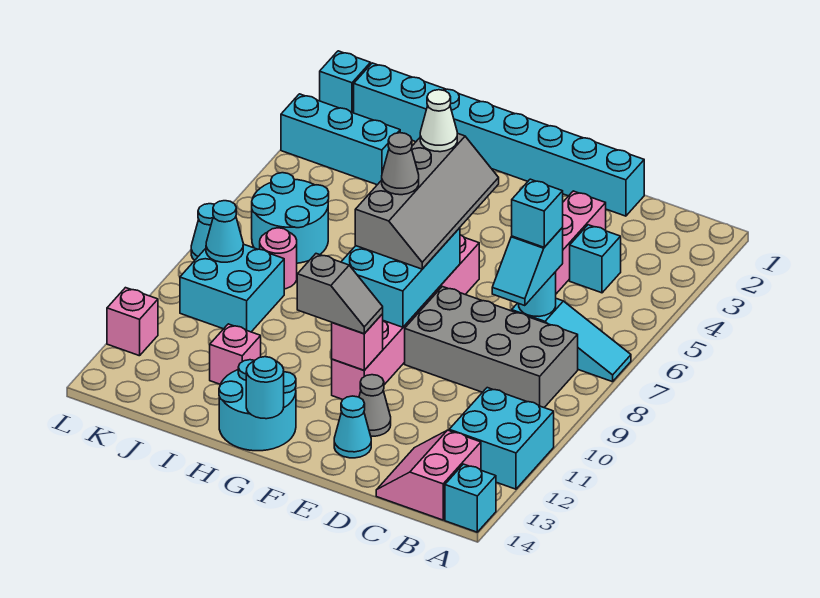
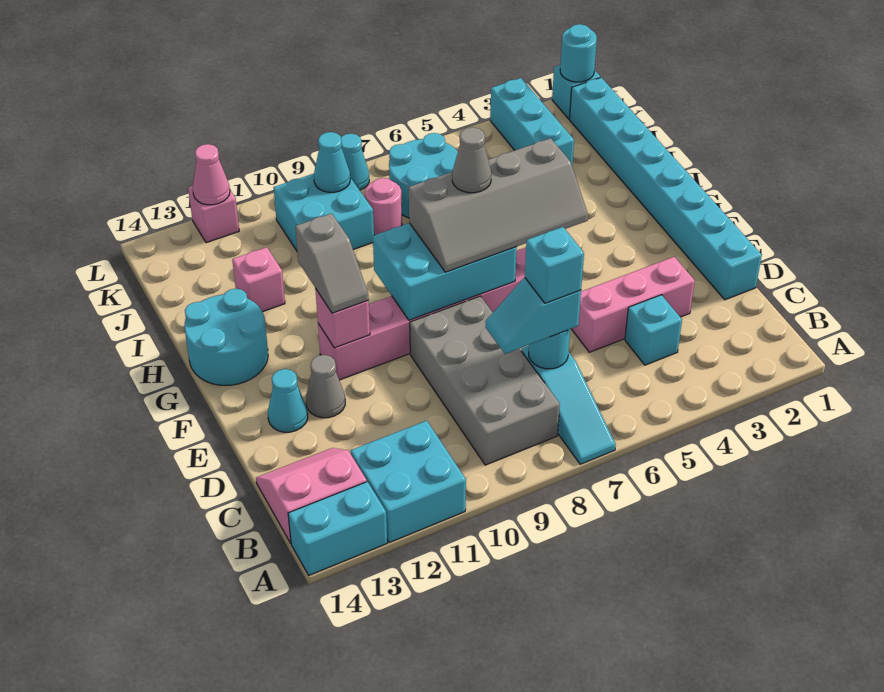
cyan brick A14 level 1 -> cyan brick A13:A14 level 1
white cone G5 level 4 -> none
cyan round brick G14 level 2 -> cyan round brick L1 level 2
none -> pink cone L12 level 2

